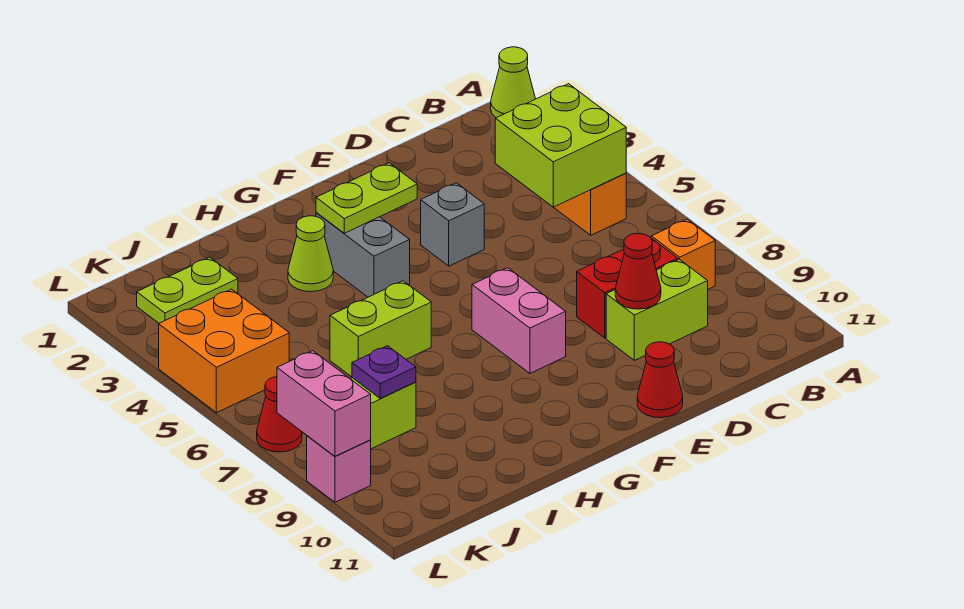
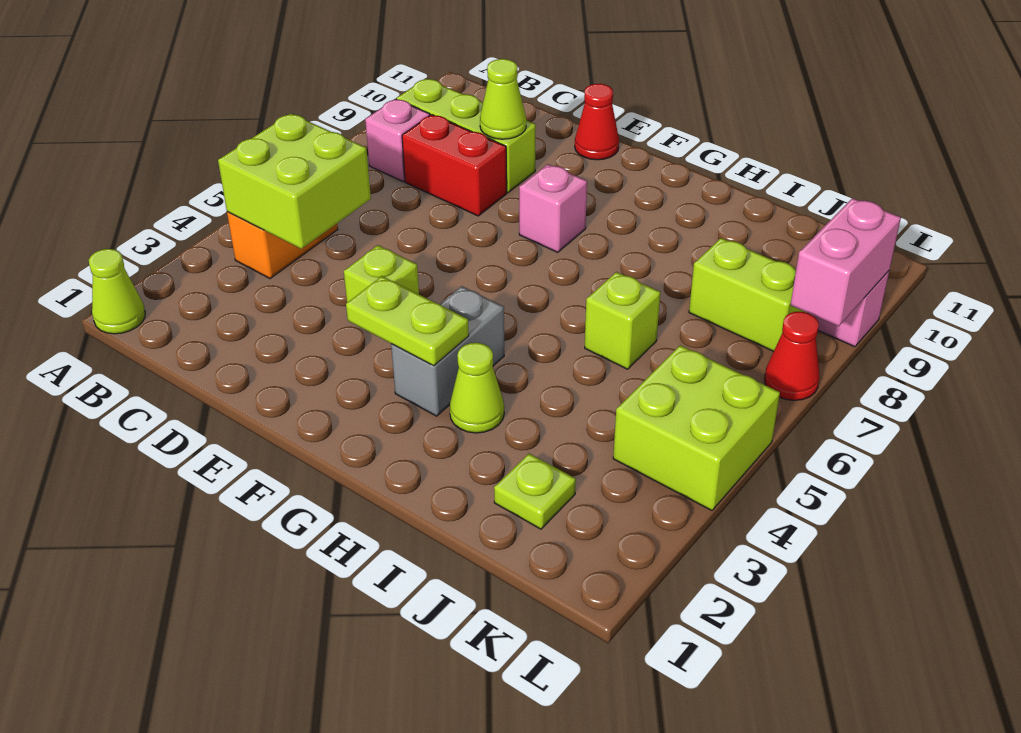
orange brick B8 level 1 -> pink brick B8 level 1
lime brick C9:D9 level 1 -> lime brick B9:D9 level 1
red cone D9 level 2 -> lime cone D9 level 2
grey brick E4 level 1 -> lime brick E4 level 1
pink brick F7:F8 level 1 -> pink brick F8 level 1
lime brick H6:I6 level 1 -> lime brick I6 level 1
lime plate J2:K2 level 1 -> lime plate J2 level 1
purple plate J8 level 2 -> none
orange brick K4:L5 level 1 -> lime brick K4:L5 level 1

